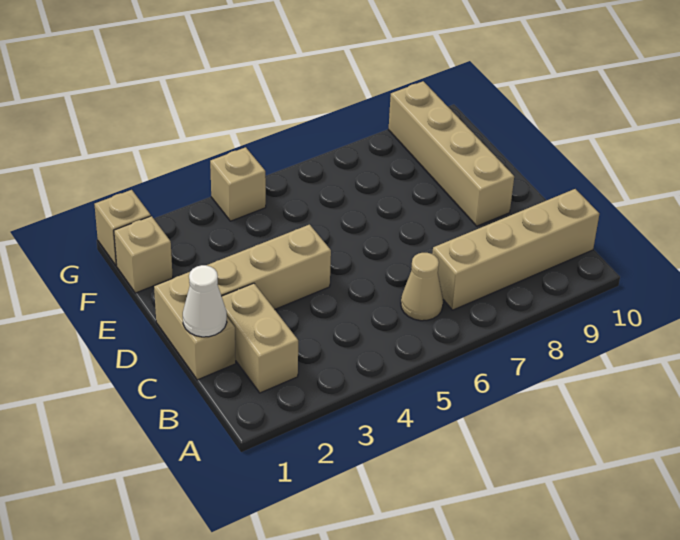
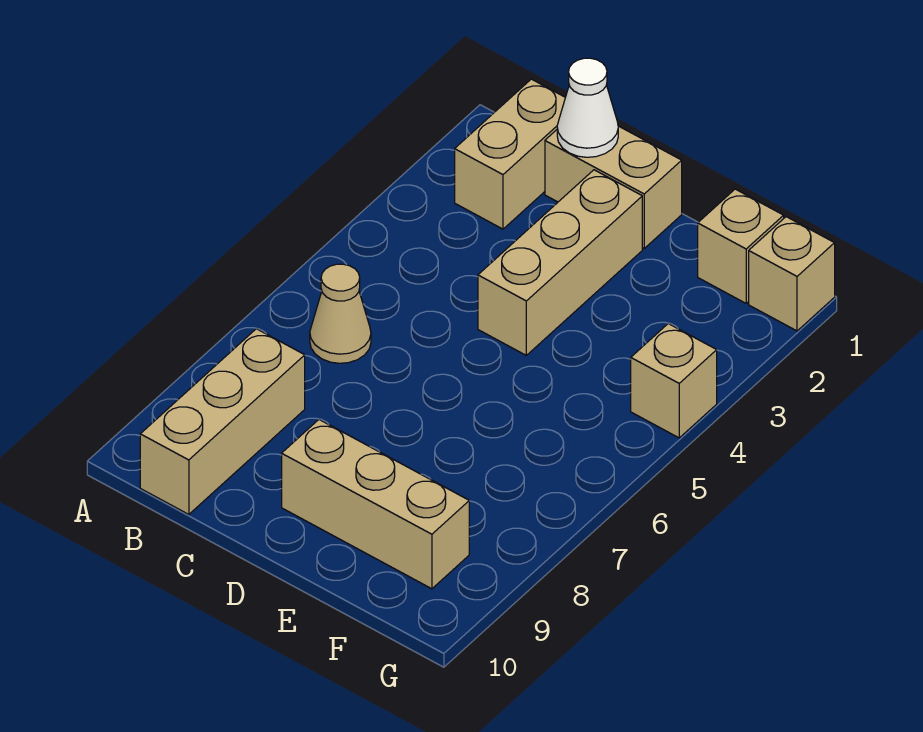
tan brick B2:C2 level 1 -> tan brick B1:B2 level 1
tan brick B7:B10 level 1 -> tan brick B8:B10 level 1
tan brick D9:G9 level 1 -> tan brick D9:F9 level 1

